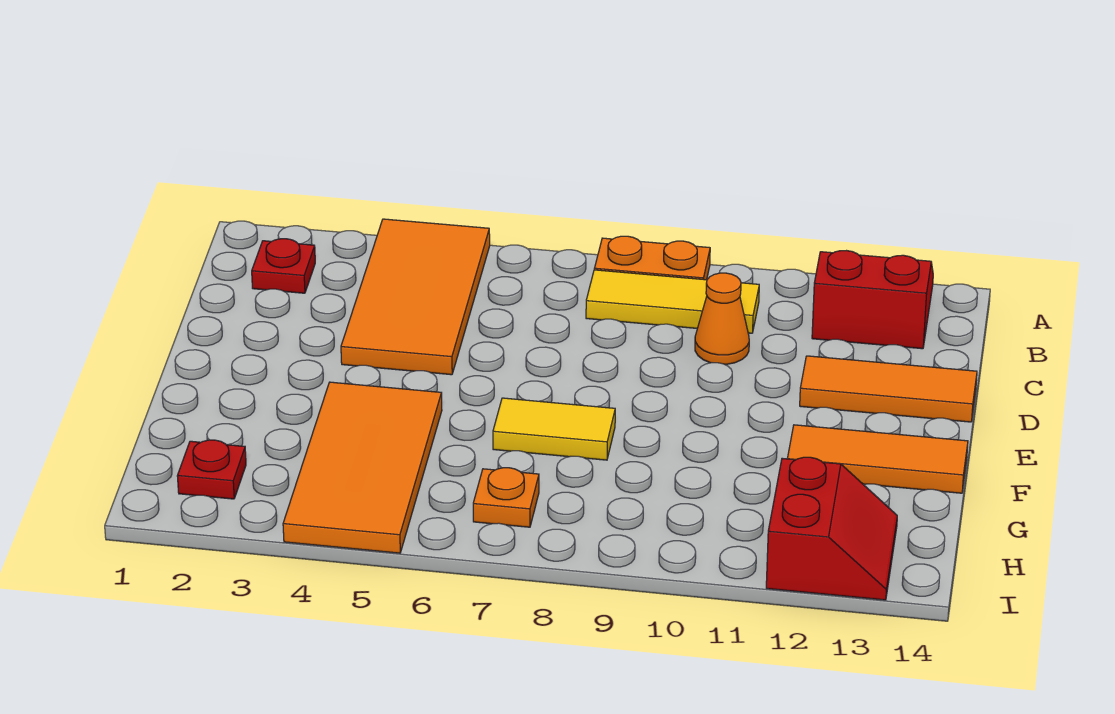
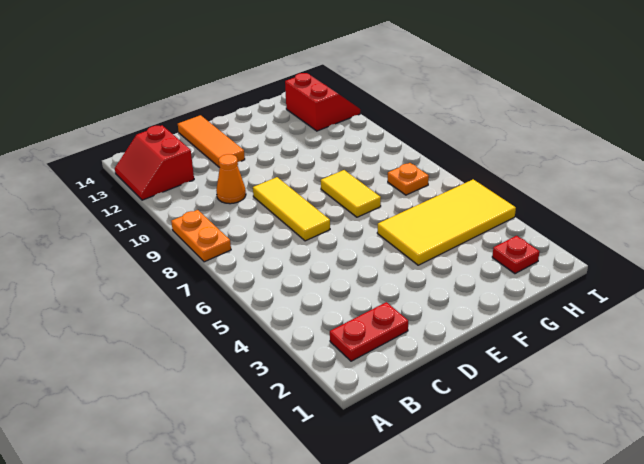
orange tile A4:D5 level 1 -> none
red plate B2 level 1 -> red plate B2:C2 level 1
yellow tile B8:B10 level 1 -> yellow tile D7:D9 level 1
orange tile F4:I5 level 1 -> yellow tile F4:I5 level 1
orange tile F12:F14 level 1 -> none
red slope H12:I13 level 1 top 12 -> red slope H12:I13 level 1 top H

